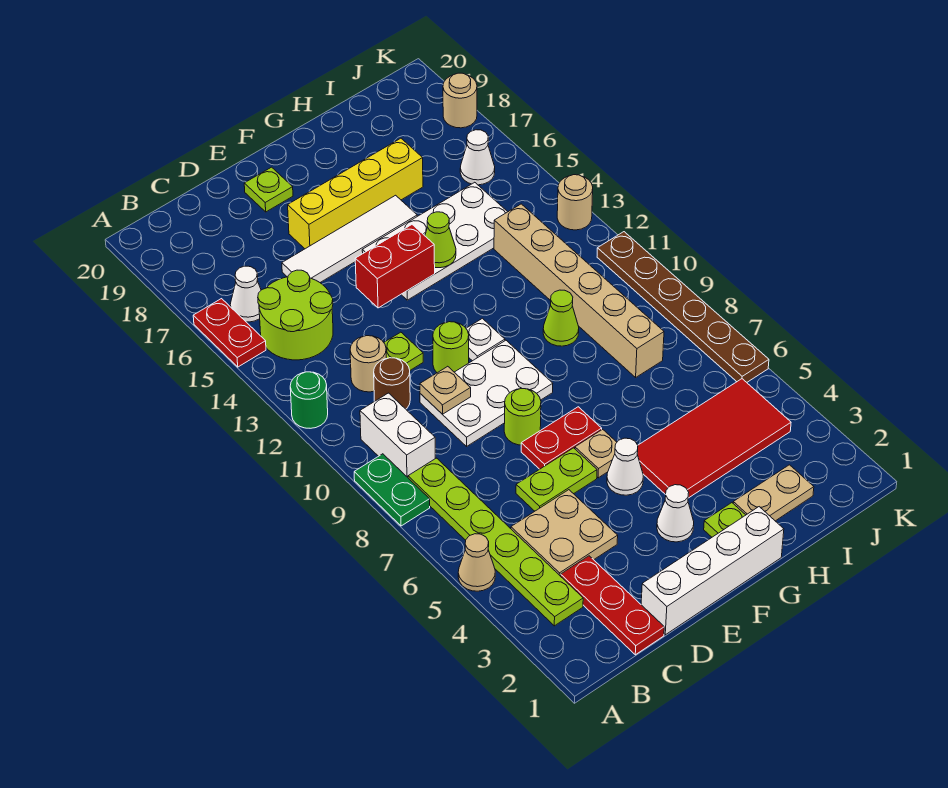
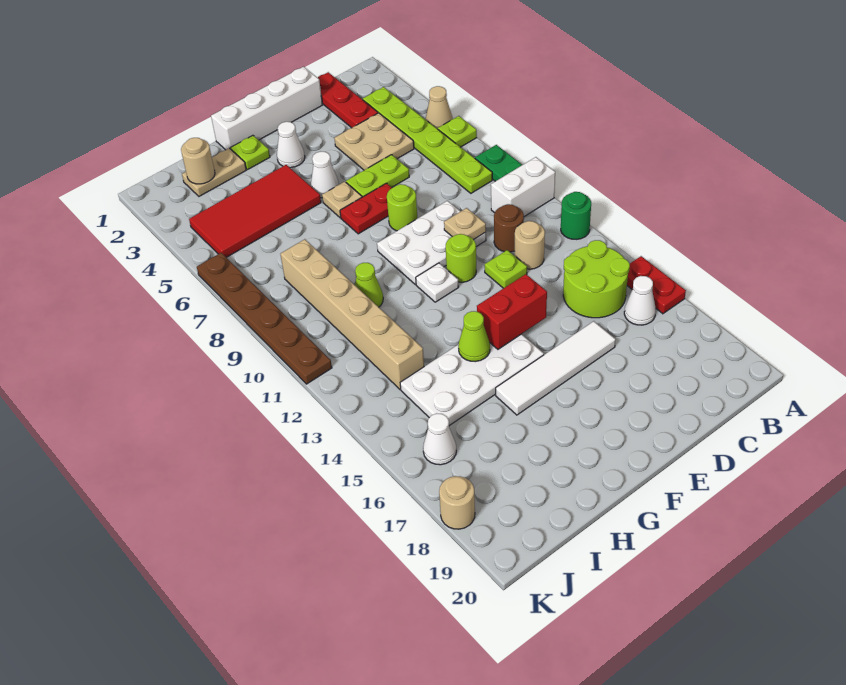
white brick B9:B10 level 1 -> white brick A10:B10 level 1
yellow brick E17:H17 level 1 -> none
lime plate E19 level 1 -> lime plate A6 level 1
tan round brick K13 level 1 -> tan round brick I2 level 2

